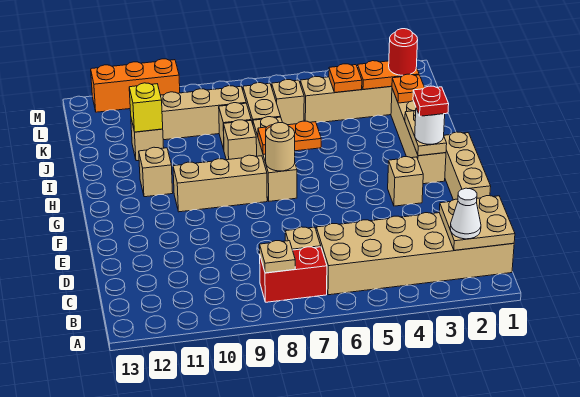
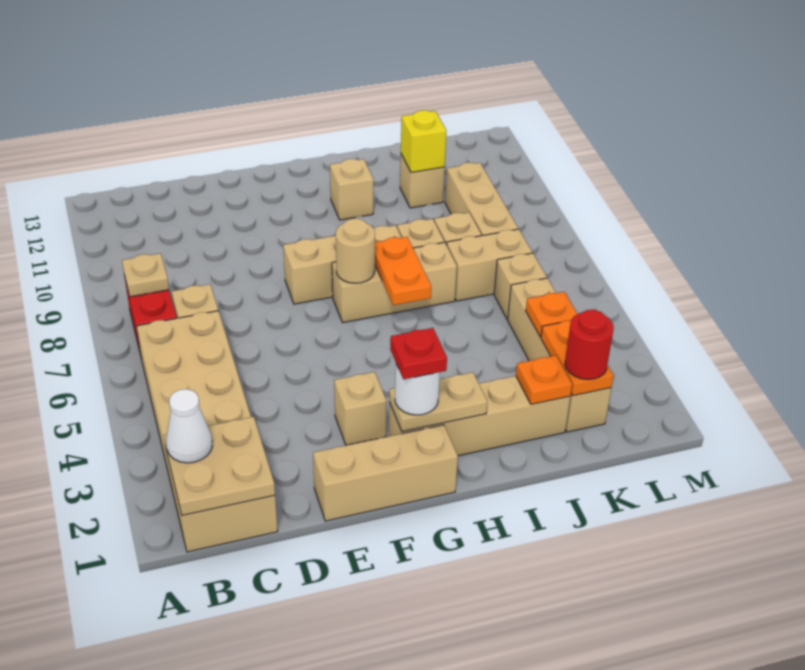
tan brick G8:G10 level 1 -> tan brick F8:H8 level 1
orange brick M10:M12 level 1 -> none

